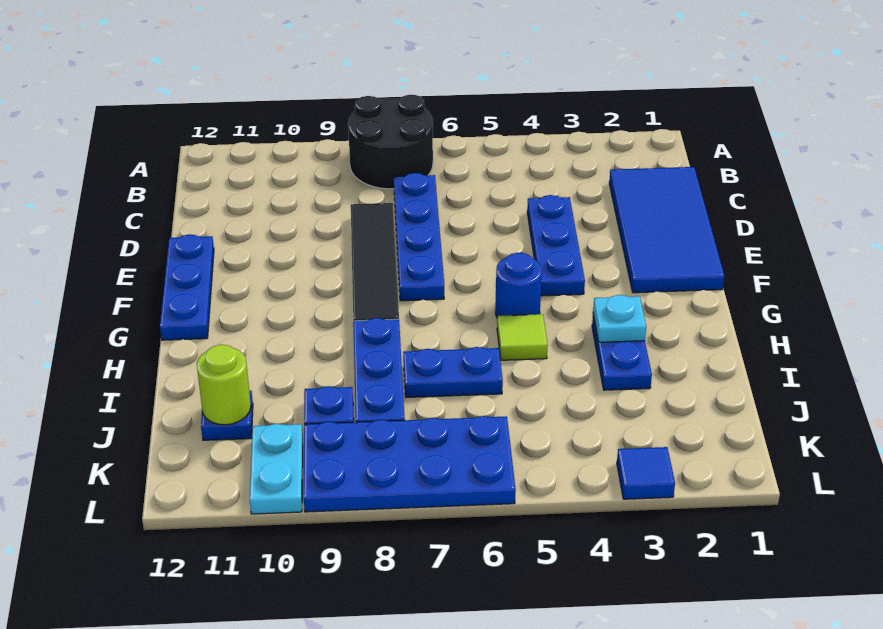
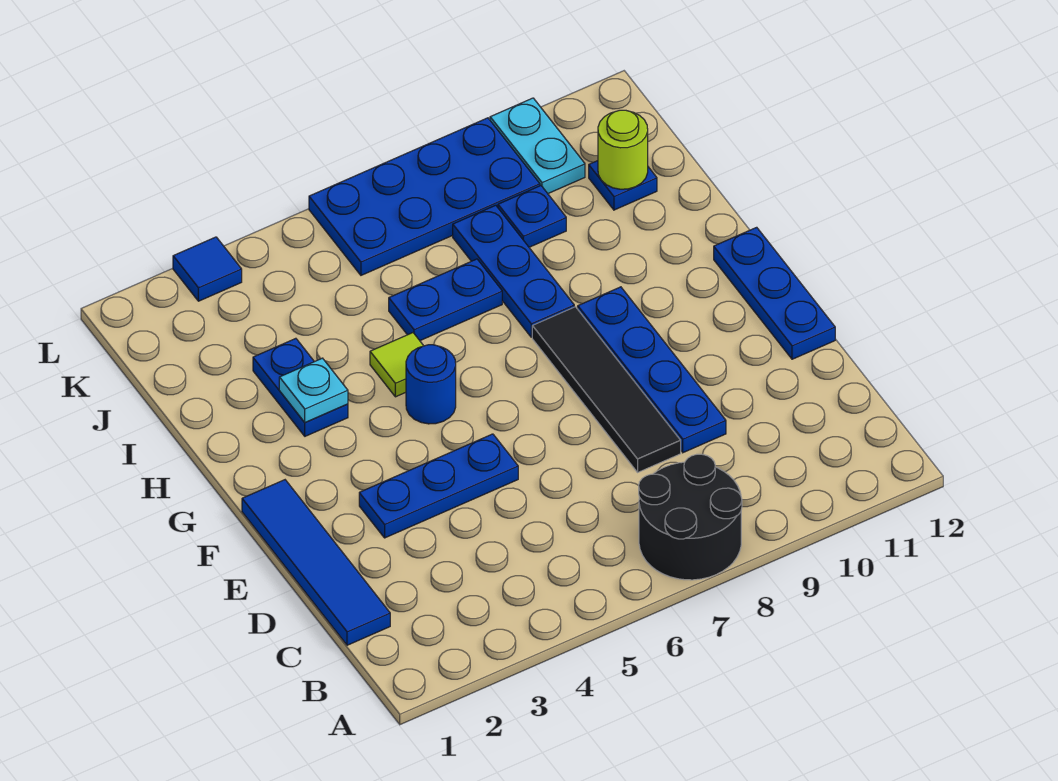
blue tile C1:F2 level 1 -> blue tile C1:F1 level 1
blue plate C7:F7 level 1 -> blue plate D9:G9 level 1
blue plate D4:F4 level 1 -> blue plate E3:E5 level 1

